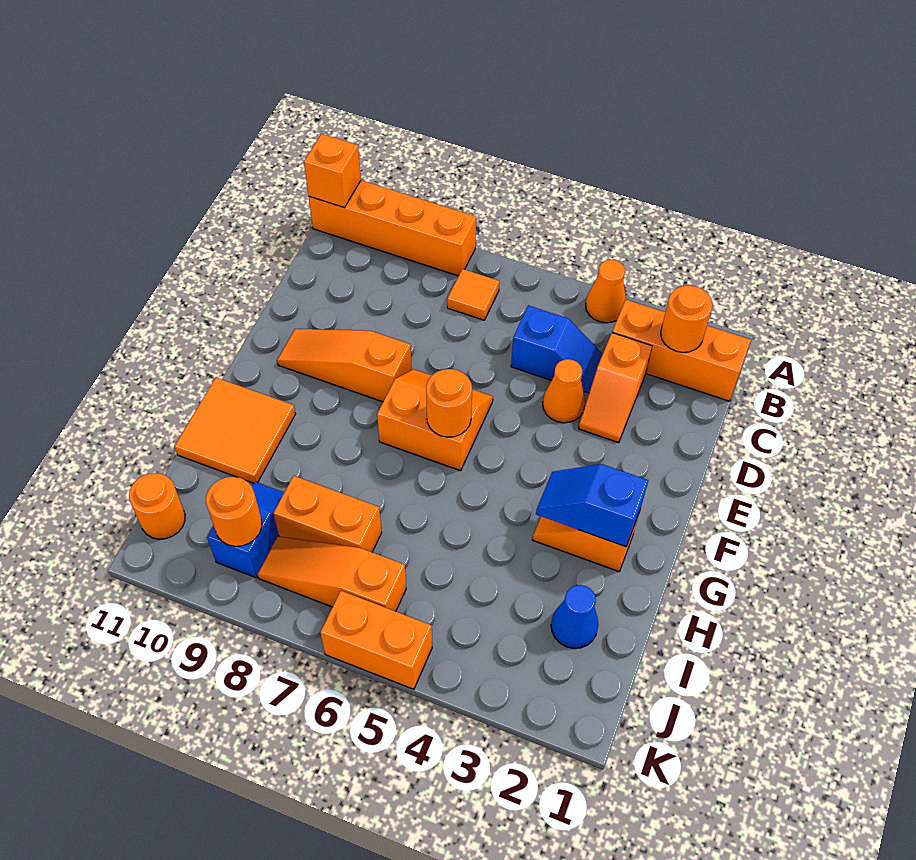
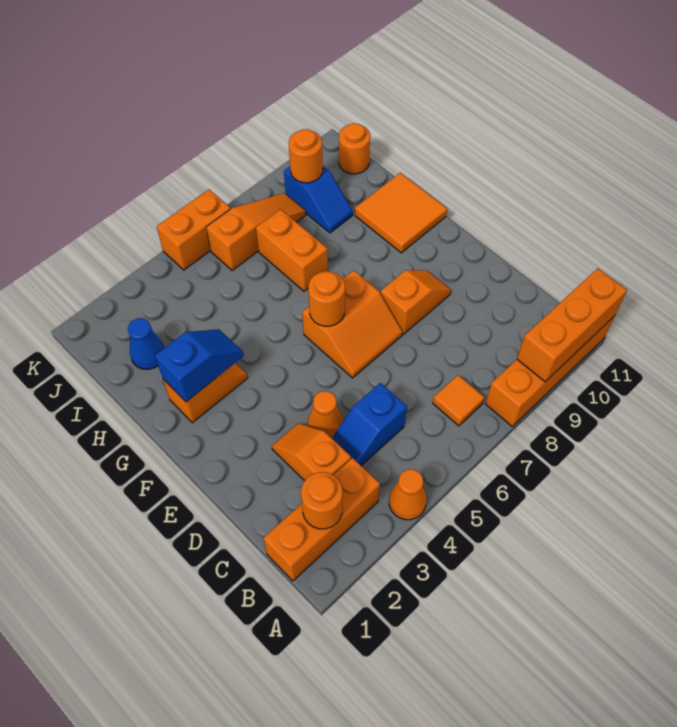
orange brick A11 level 2 -> orange brick A9:A11 level 2
orange slope E8:E10 level 1 top 8 -> orange slope E8:E9 level 1 top 8
orange brick I7:I8 level 1 -> orange brick H7:I7 level 1

